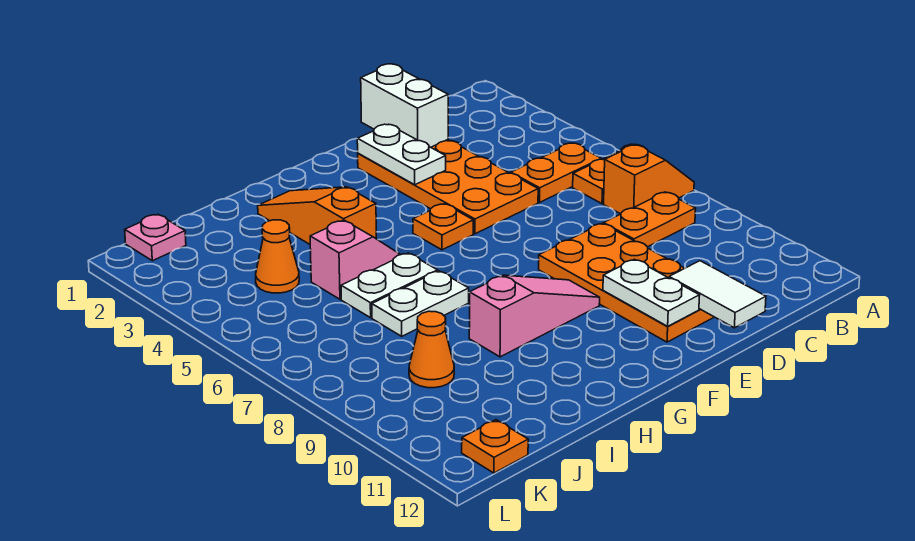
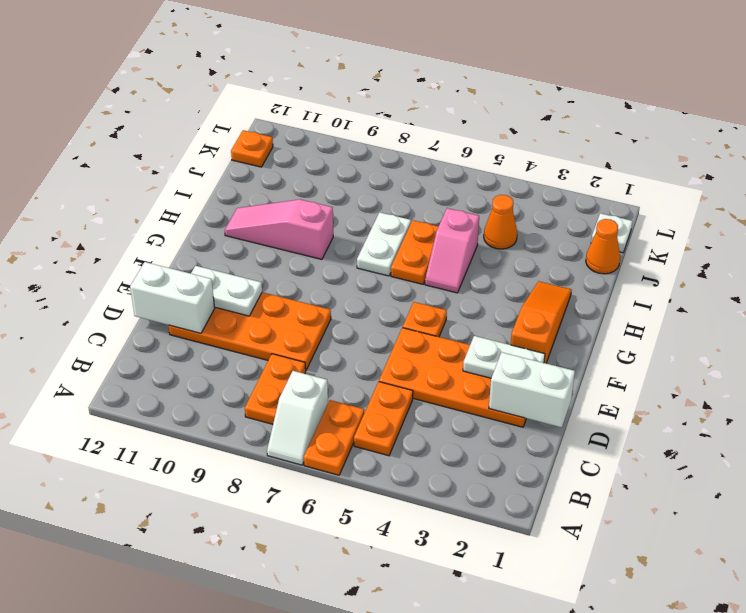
orange slope A7:B7 level 1 top B -> white slope A7:B7 level 1 top B
white tile D11:D12 level 2 -> white brick D11:D12 level 2
pink slope F9:H9 level 1 top H -> pink slope H9:H11 level 1 top 9
orange slope H2:H4 level 1 top 4 -> orange slope F2:H2 level 1 top F
white plate H6:I6 level 1 -> orange plate H6:I6 level 1
orange cone J9 level 1 -> orange cone J1 level 1
pink plate K1 level 1 -> white plate K1 level 1

